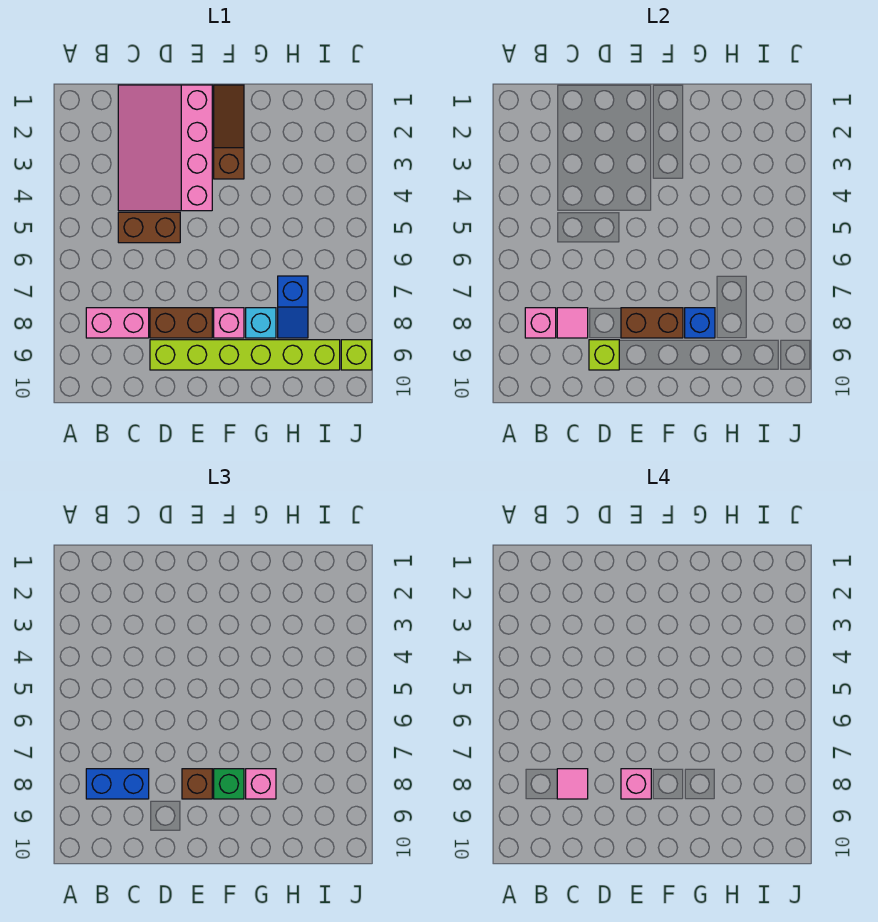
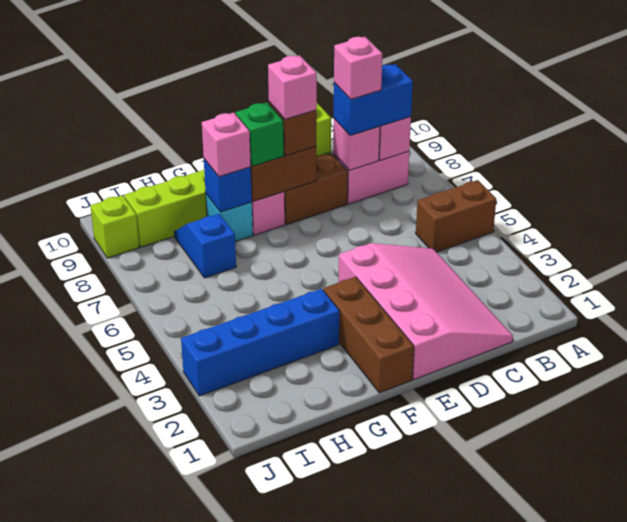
brown brick C5:D5 level 1 -> brown brick A5:B5 level 1
pink tile C8 level 2 -> pink brick C8 level 2
pink tile C8 level 4 -> pink brick C8 level 4
brown slope F1:F3 level 1 top 3 -> brown brick F1:F3 level 1
none -> blue brick G3:J3 level 1

